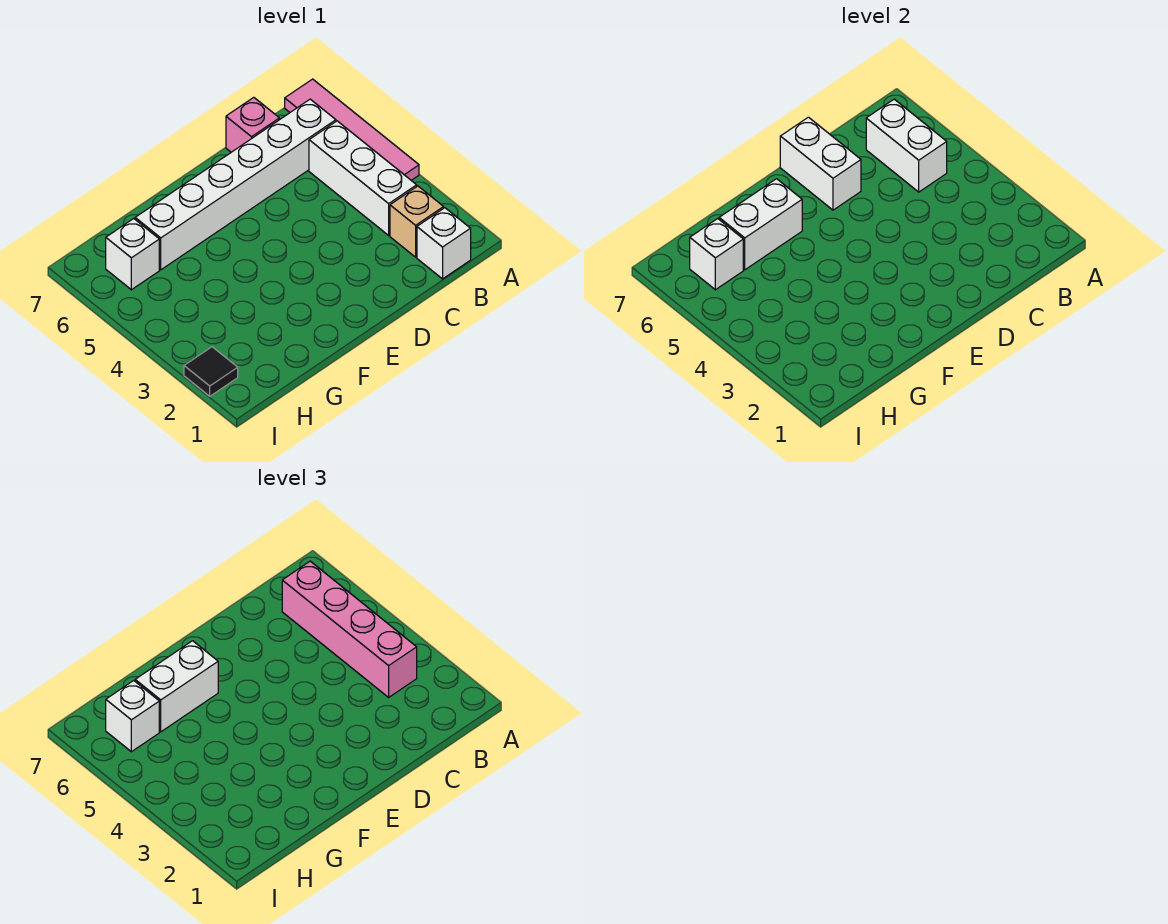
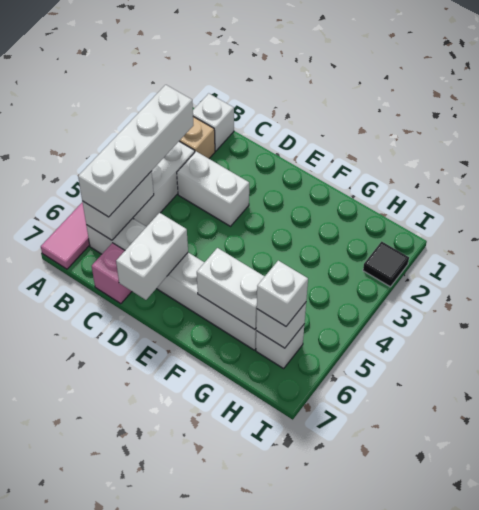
pink brick B3:B6 level 3 -> white brick B3:B6 level 3
white brick F6:G6 level 3 -> white brick C3:D3 level 1

